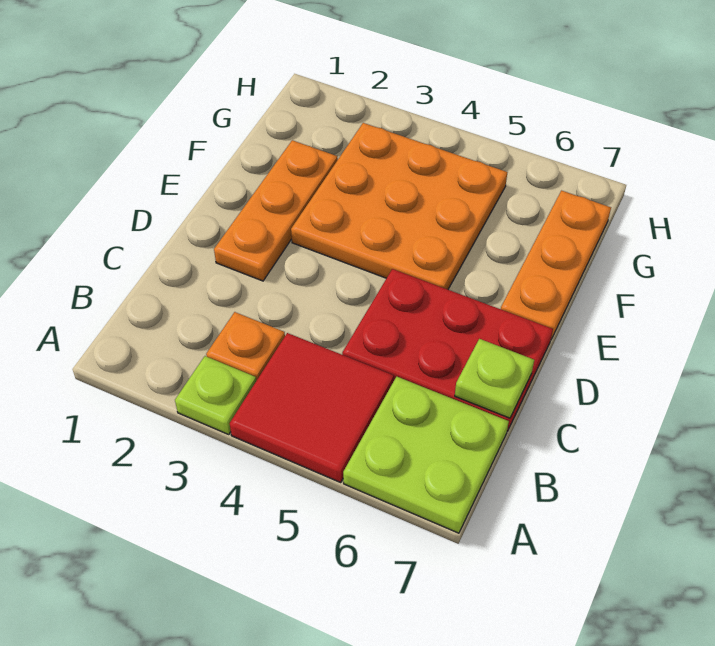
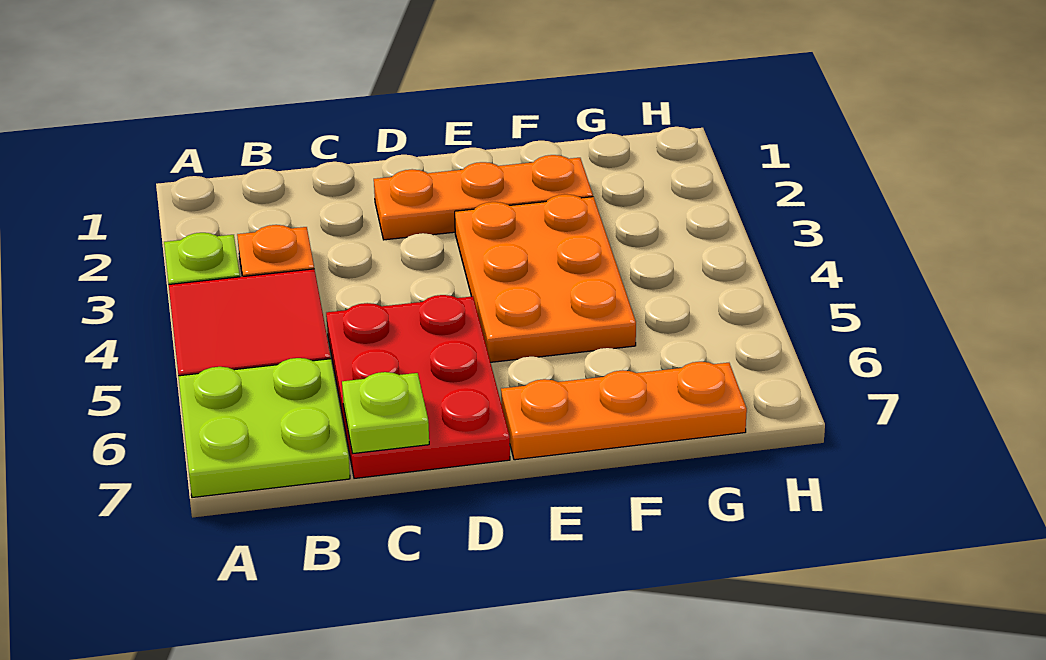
orange plate E3:G5 level 1 -> orange plate E3:F5 level 1

